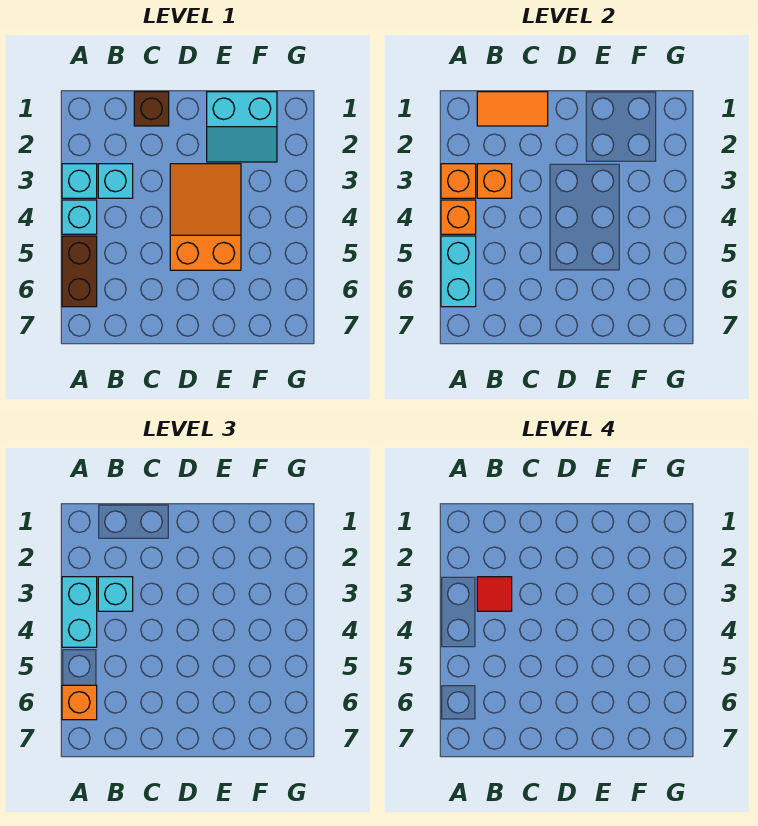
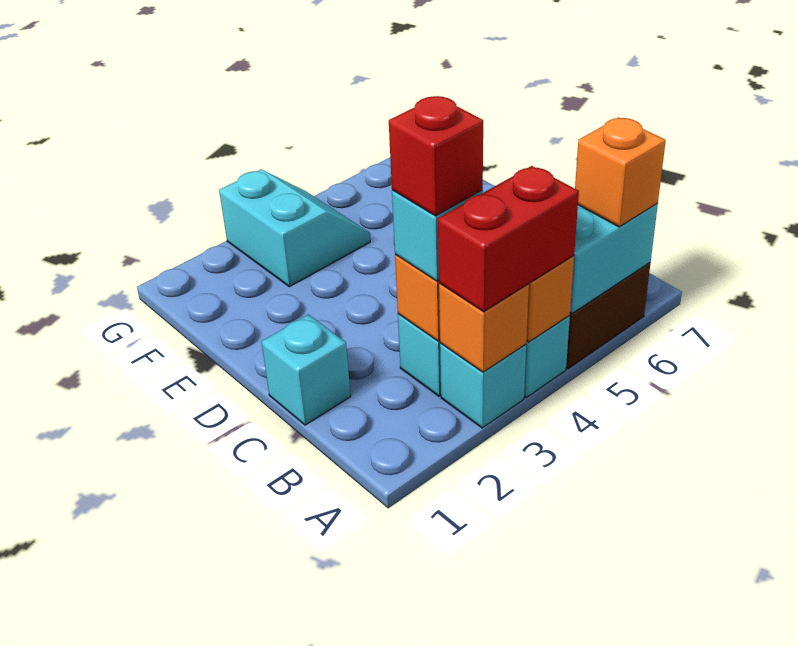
cyan brick A3:A4 level 3 -> red brick A3:A4 level 3
orange tile B1:C1 level 2 -> none
red tile B3 level 4 -> red brick B3 level 4
brown brick C1 level 1 -> cyan brick C1 level 1
orange slope D3:E5 level 1 top 5 -> none
cyan slope E1:F2 level 1 top 1 -> cyan slope F3:G4 level 1 top 3

